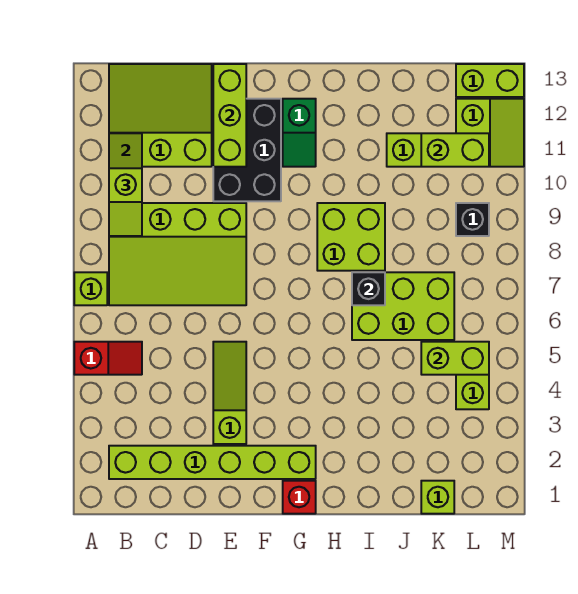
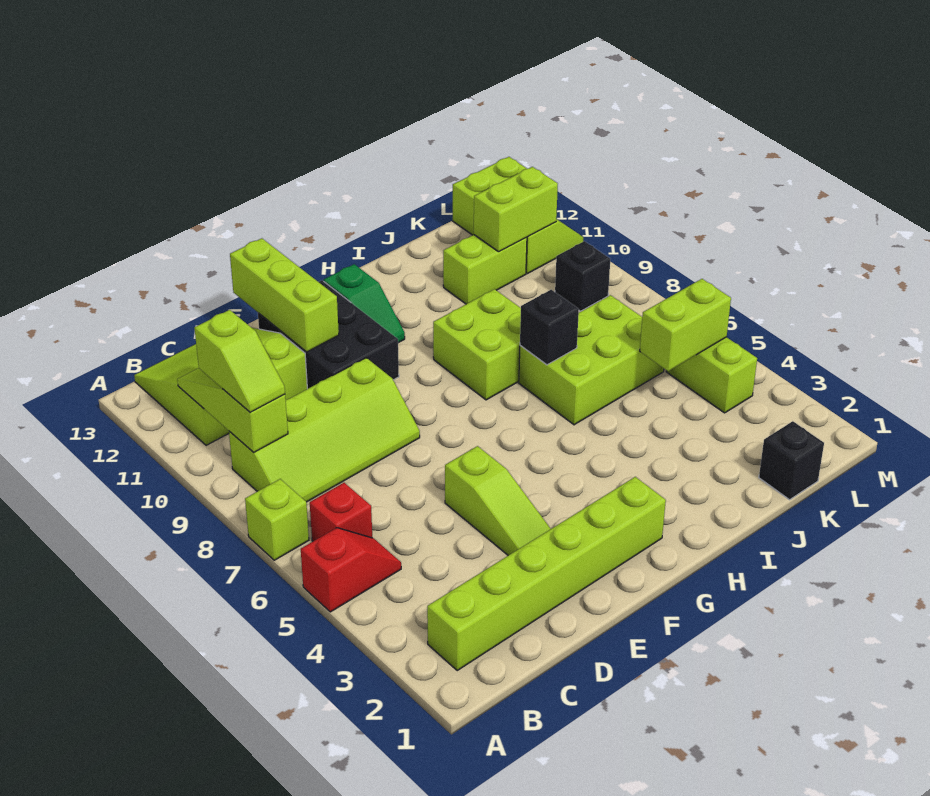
lime slope B7:E9 level 1 top 9 -> lime slope B8:E9 level 1 top 9
lime slope E3:E5 level 1 top 3 -> lime slope E3:E5 level 1 top 5
red brick G1 level 1 -> red brick B6 level 1
lime brick K1 level 1 -> black brick K1 level 1

